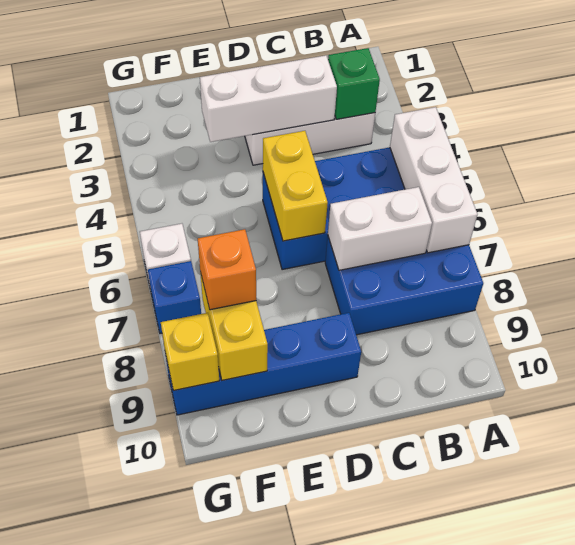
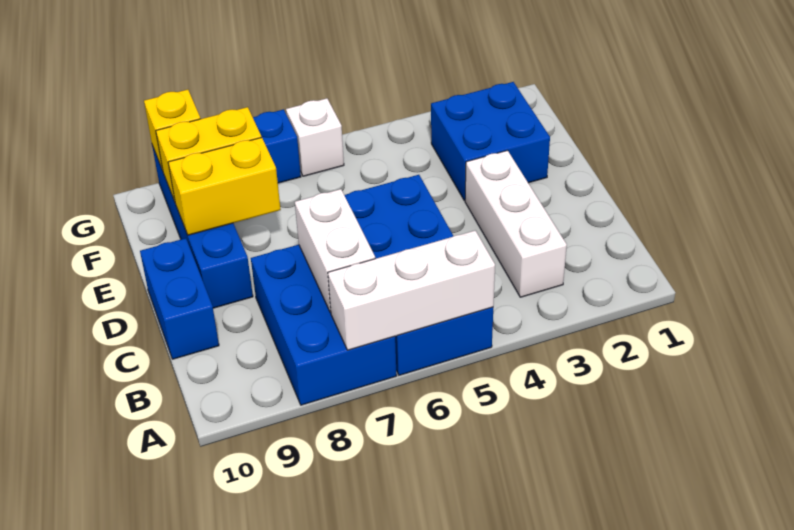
green brick B3 level 2 -> none
white brick C3:E3 level 2 -> none
none -> blue brick C10:D10 level 1
yellow brick D5:D6 level 2 -> yellow brick E8:E9 level 2
none -> blue brick E2:F3 level 1
orange brick F8 level 3 -> none

